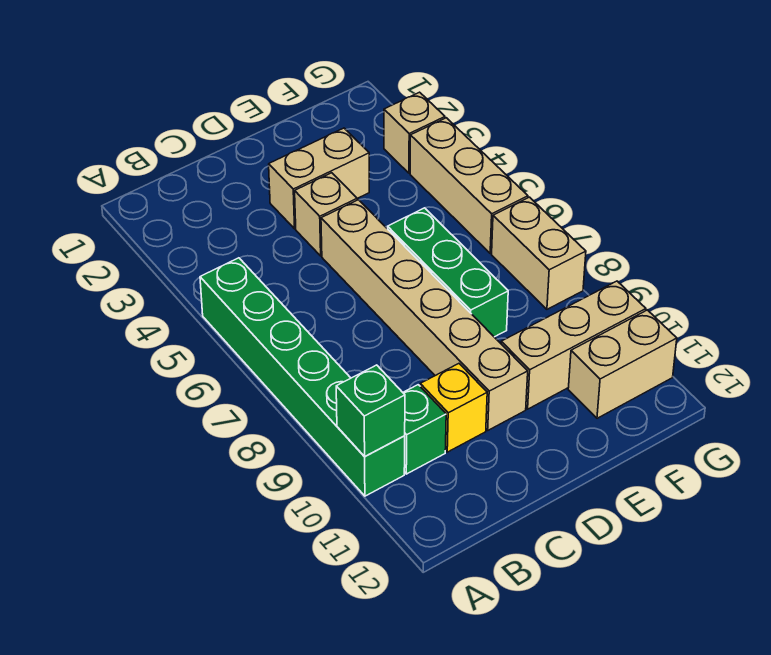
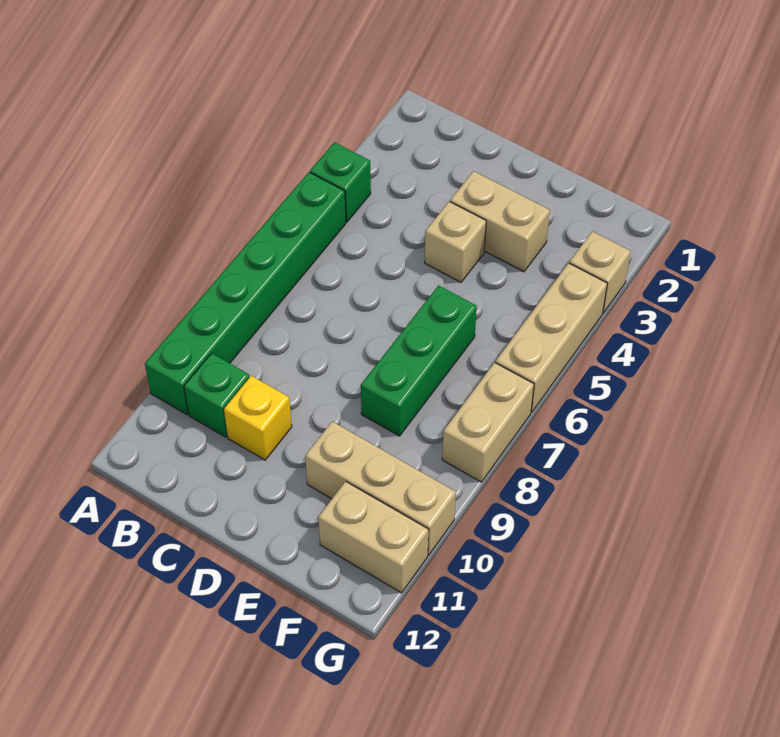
green brick A10 level 2 -> green brick A4 level 1
tan brick D5:D10 level 1 -> none

